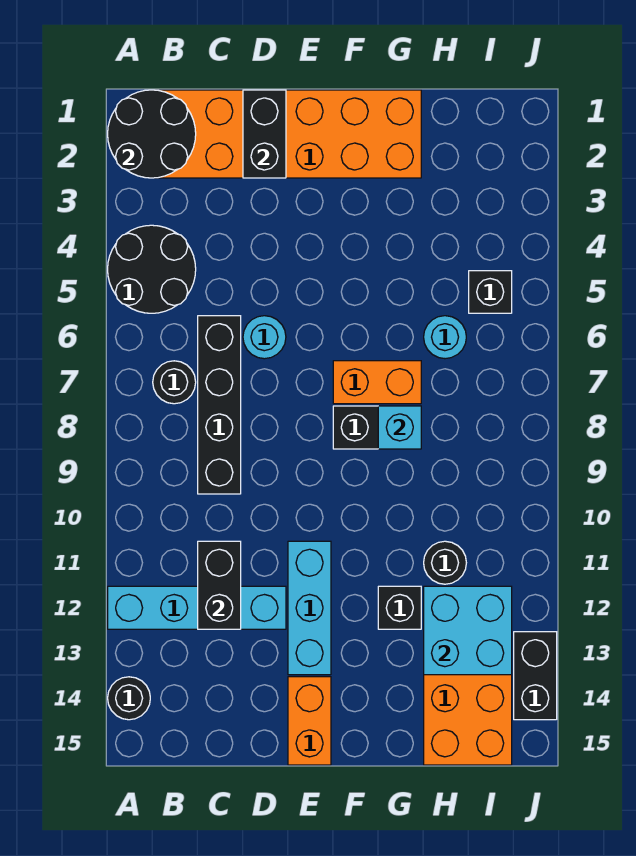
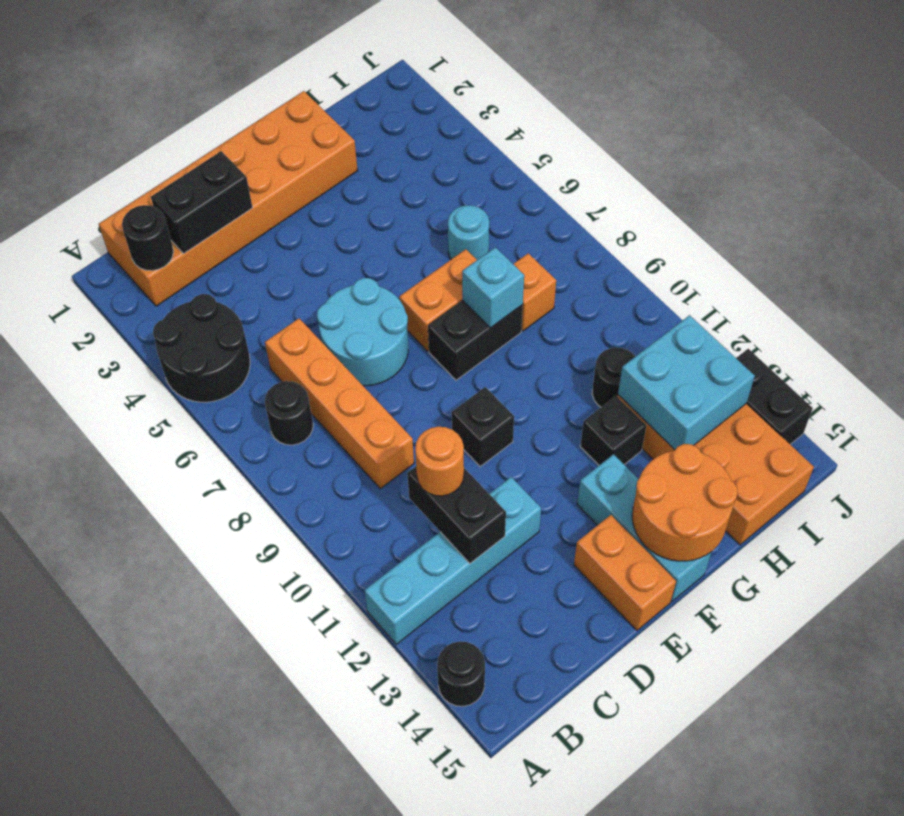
black round brick A1:B2 level 2 -> black round brick B2 level 2
black brick C6:C9 level 1 -> orange brick C6:C9 level 1
none -> orange round brick C11 level 3
black brick D1:D2 level 2 -> black brick C2:D2 level 2
cyan round brick D6 level 1 -> cyan round brick D6:E7 level 1
cyan brick E11:E13 level 1 -> cyan brick F13:F15 level 1
none -> orange round brick F14:G15 level 2
none -> orange brick H8 level 1
black brick I5 level 1 -> black brick E10 level 1

